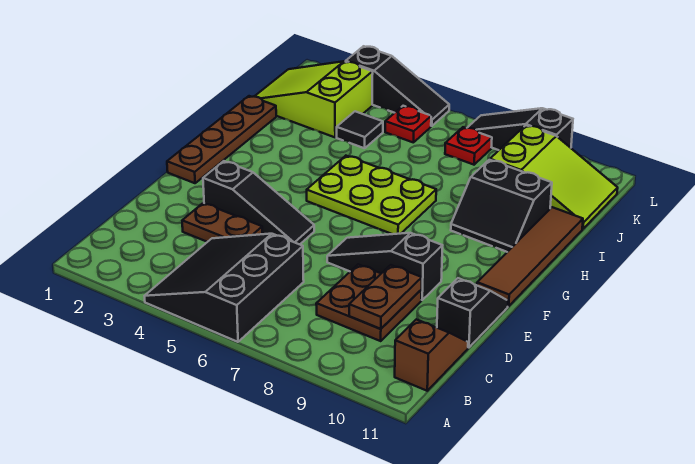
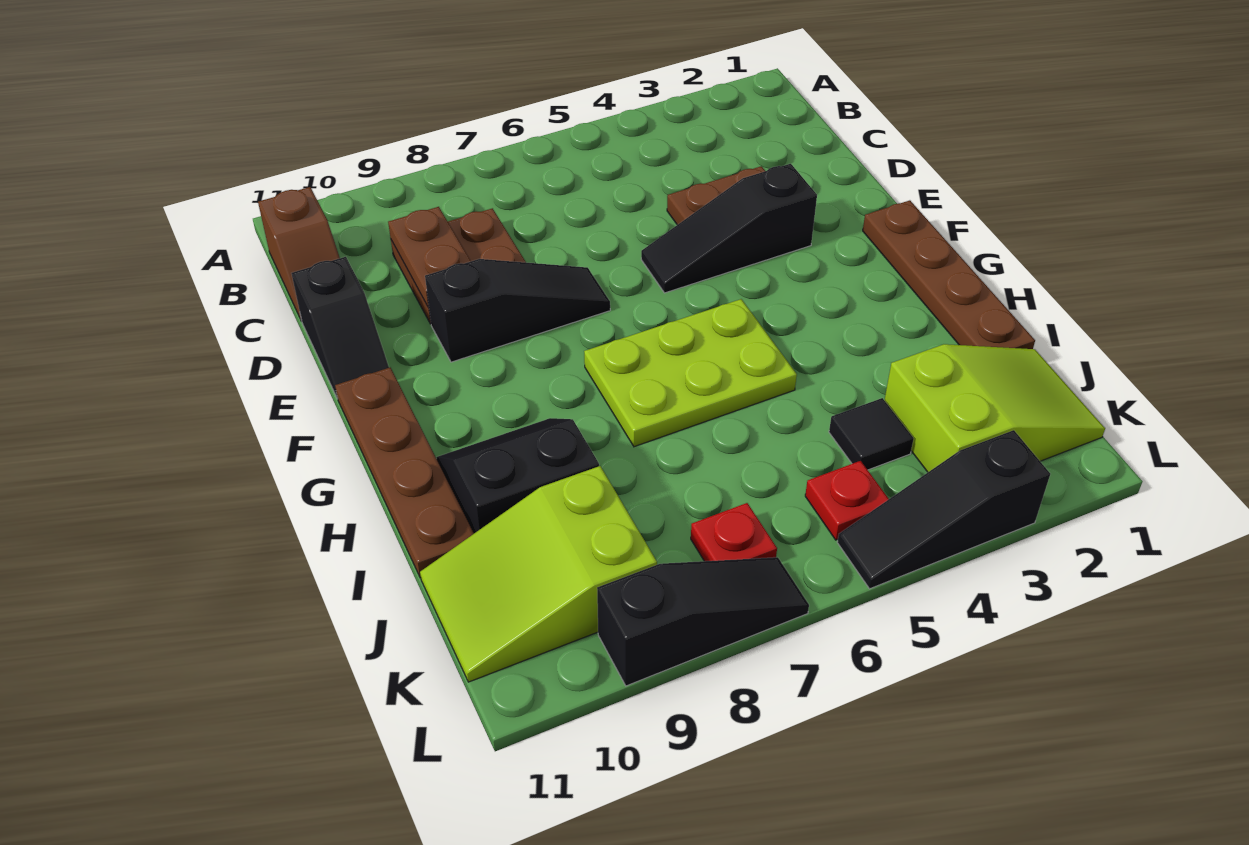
black slope A4:C6 level 1 top 6 -> none
brown tile F11:I11 level 1 -> brown plate F11:I11 level 1

